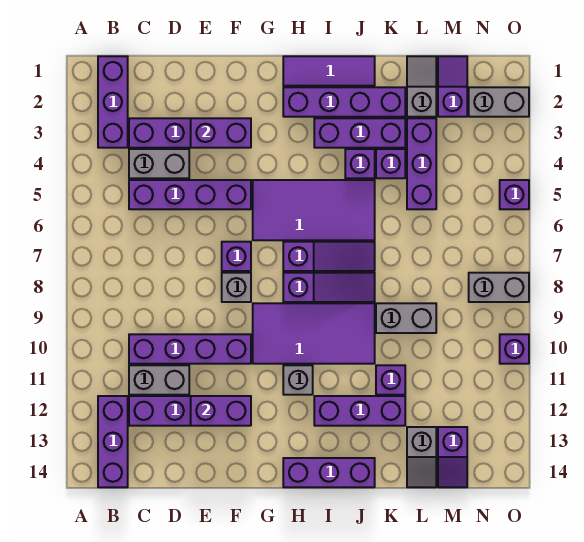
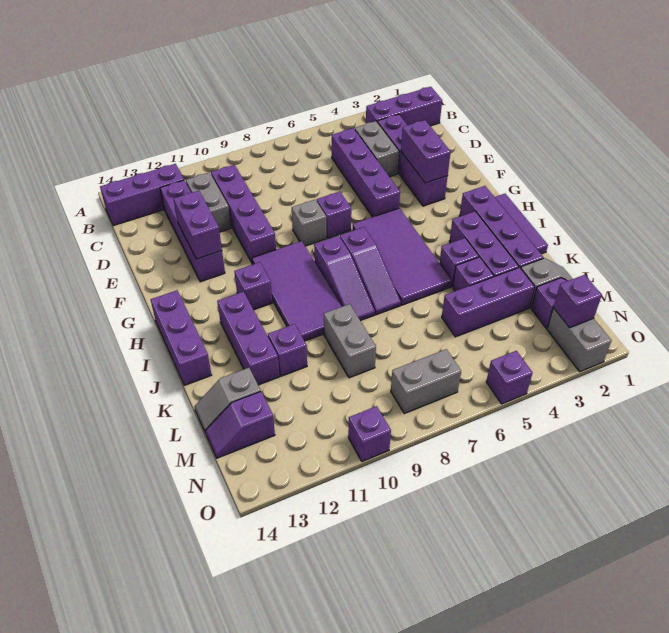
grey brick H11 level 1 -> purple brick H11 level 1
none -> purple brick N2 level 2
grey brick N8:O8 level 1 -> grey brick N7:N8 level 1

